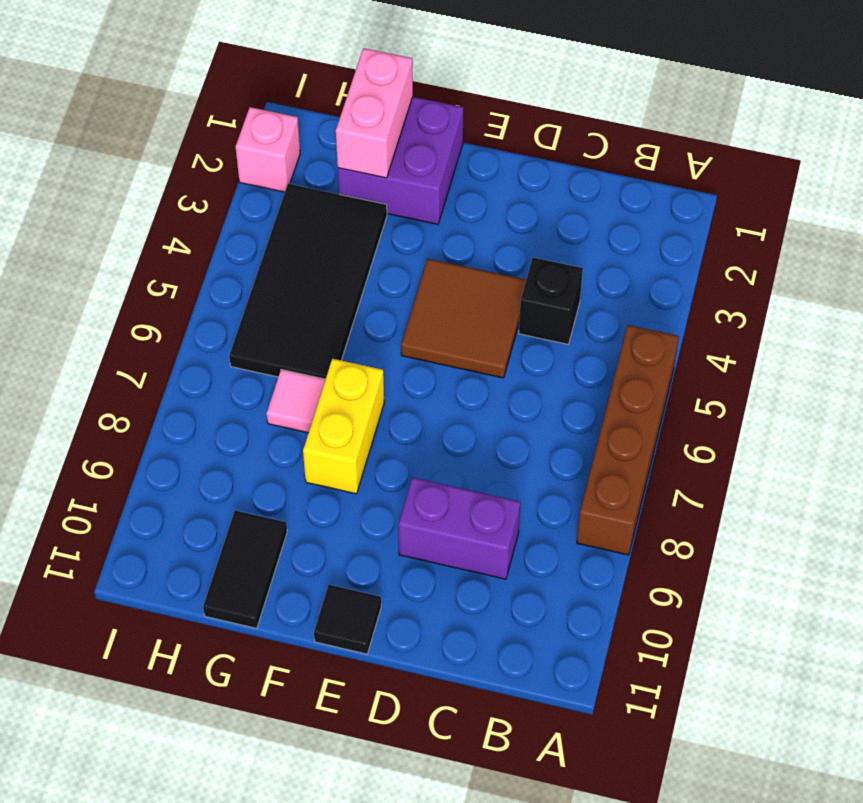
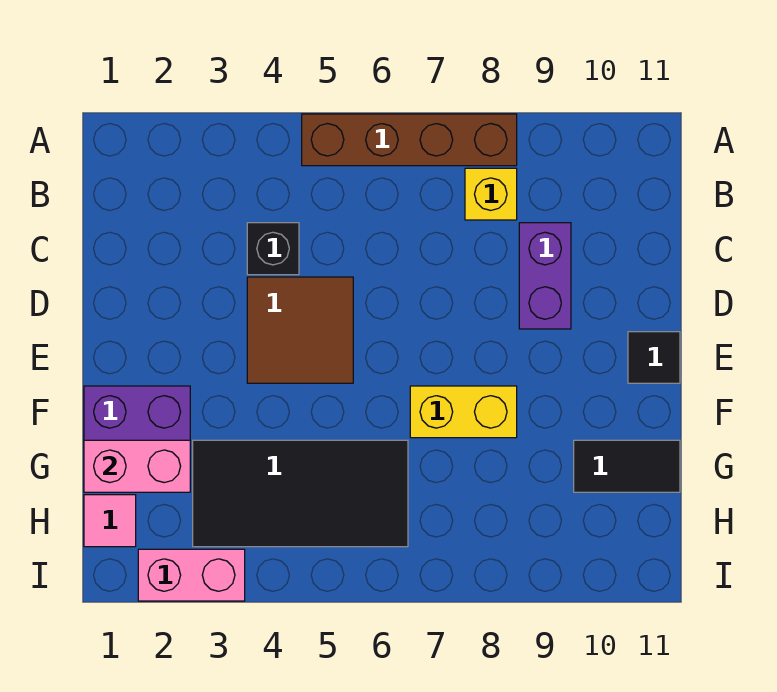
none -> yellow brick B8 level 1
pink tile G7 level 1 -> pink tile H1 level 1
pink brick I2 level 1 -> pink brick I2:I3 level 1

